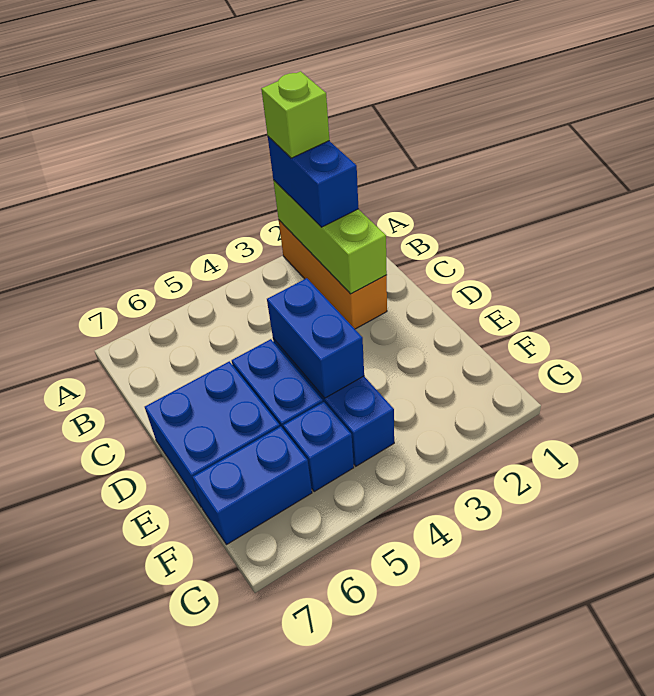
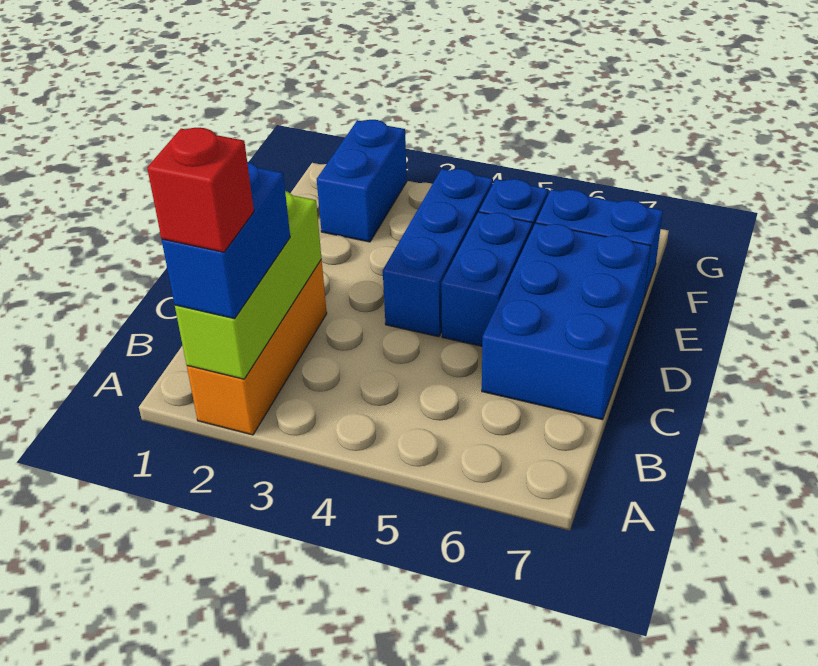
lime brick A2 level 4 -> red brick A2 level 4
blue brick D4:E4 level 2 -> blue brick F2:G2 level 1
blue brick D6:E7 level 1 -> blue brick C6:E7 level 1

